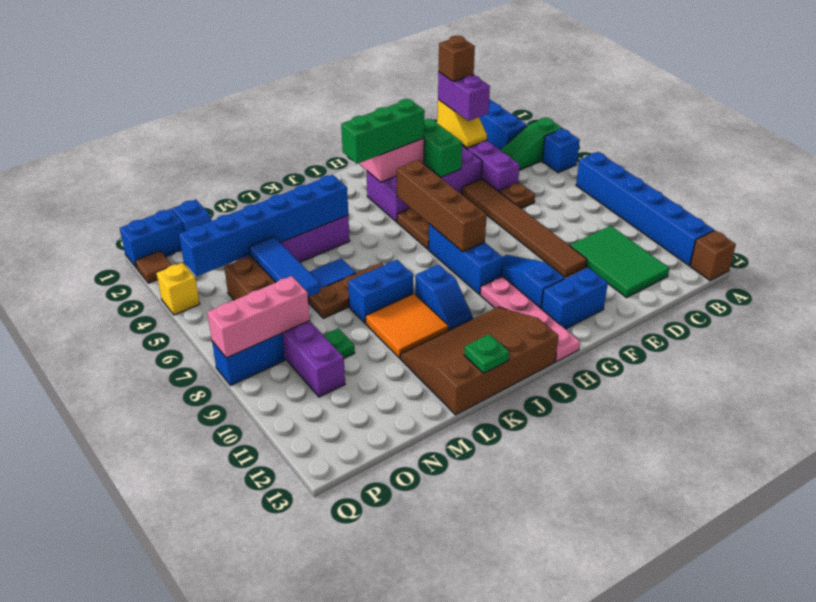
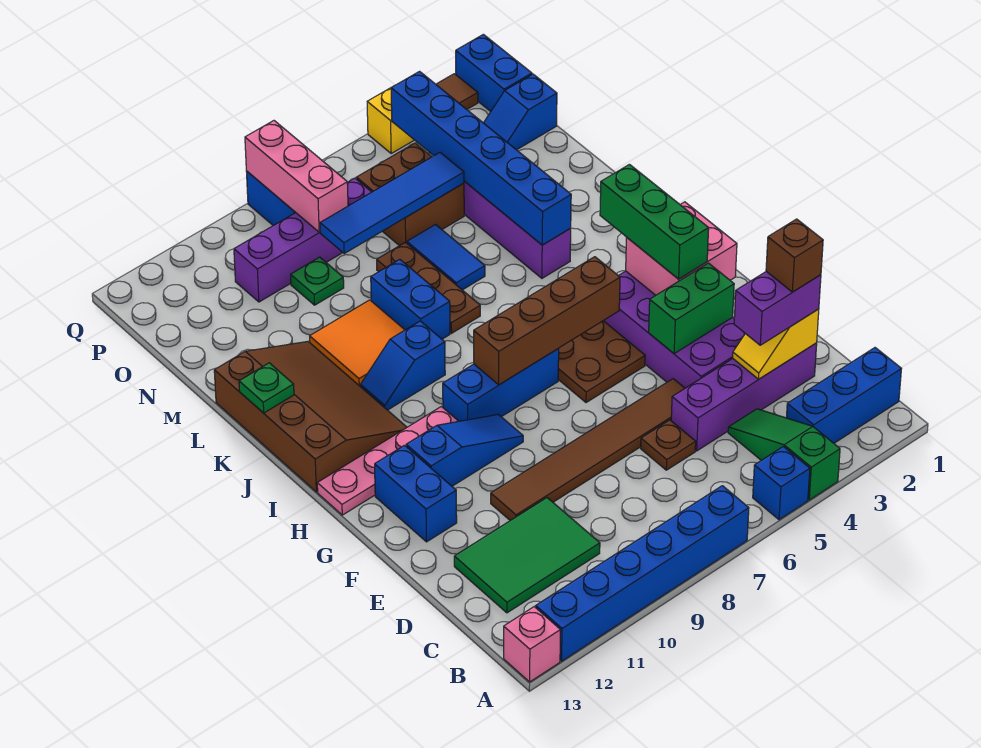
brown brick A13 level 1 -> pink brick A13 level 1
blue tile N5:N7 level 2 -> blue tile N5:N8 level 2

